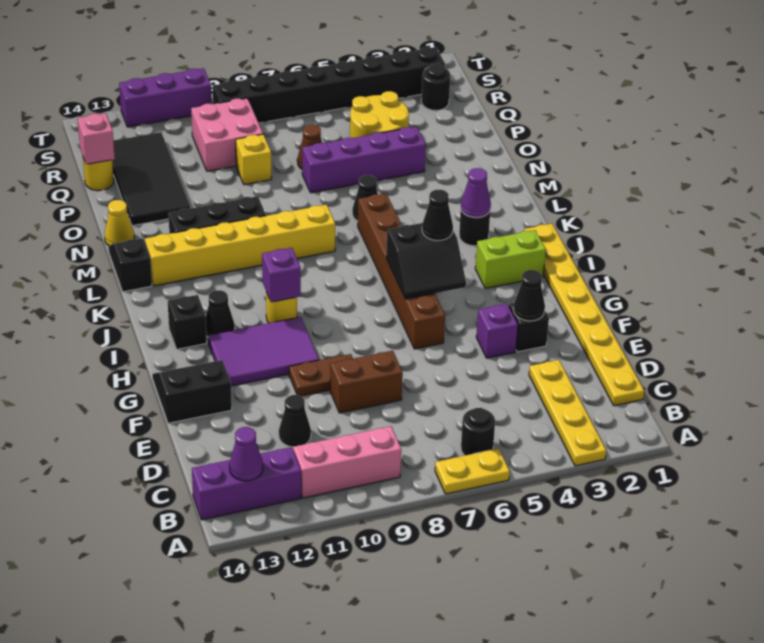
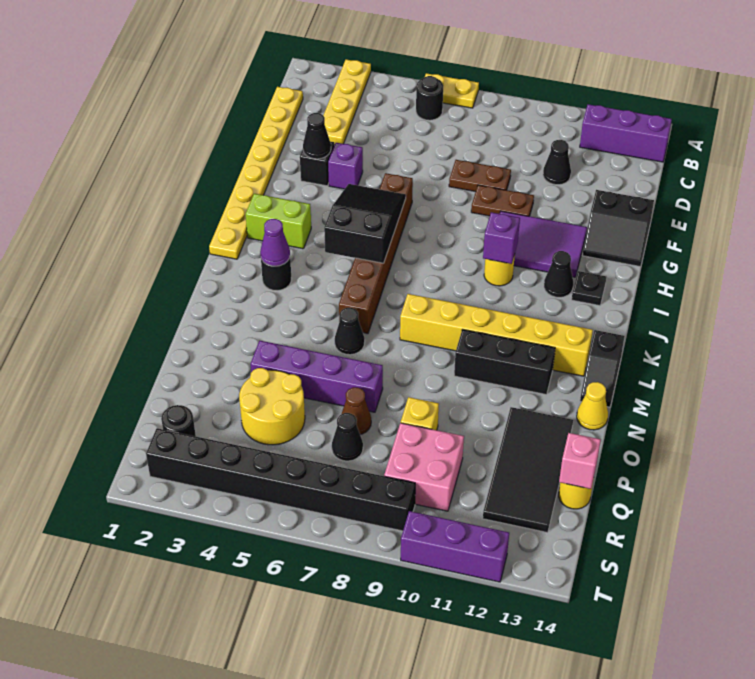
pink brick B9:B11 level 1 -> none
purple cone B13 level 2 -> none
brown brick E8:E9 level 1 -> brown plate E8:E9 level 1
black slope H5:I6 level 2 top I -> black slope H5:J6 level 2 top J
black cone I5 level 3 -> black cone Q7 level 1
black brick I13 level 1 -> black plate I13 level 1

